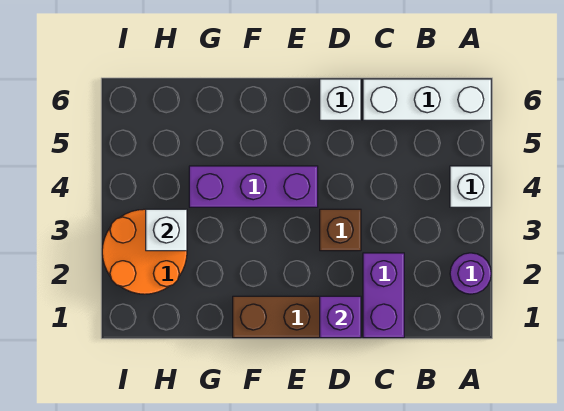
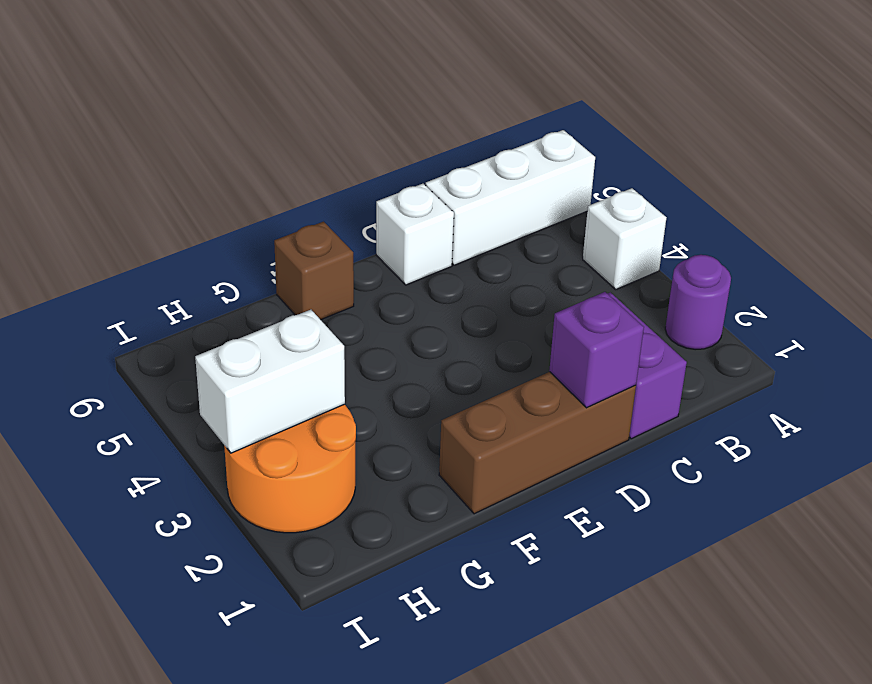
brown brick D3 level 1 -> brown brick F6 level 1
purple brick E4:G4 level 1 -> none
white brick H3 level 2 -> white brick H3:I3 level 2

